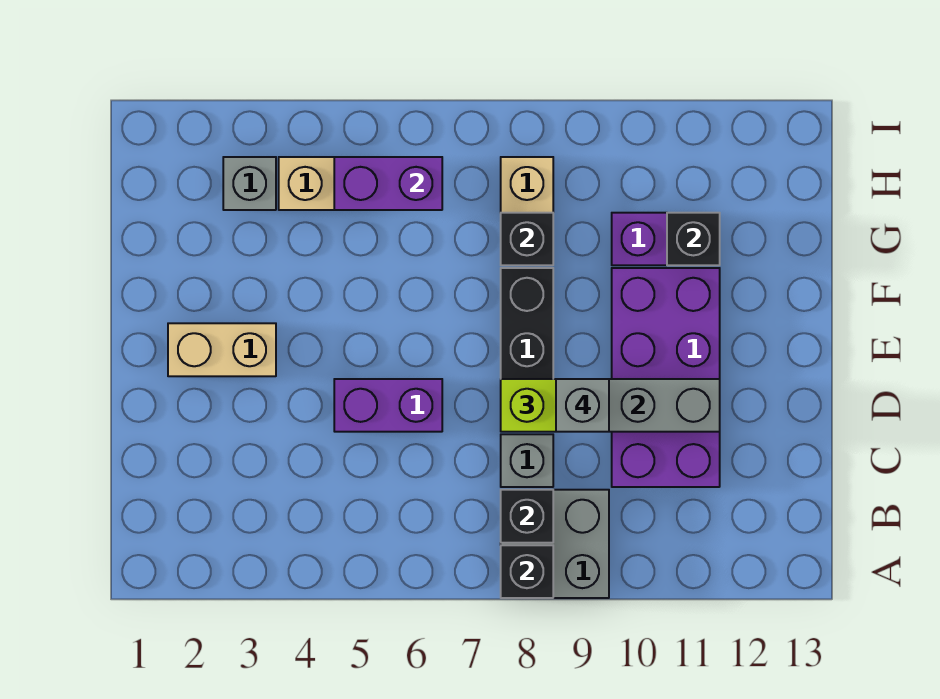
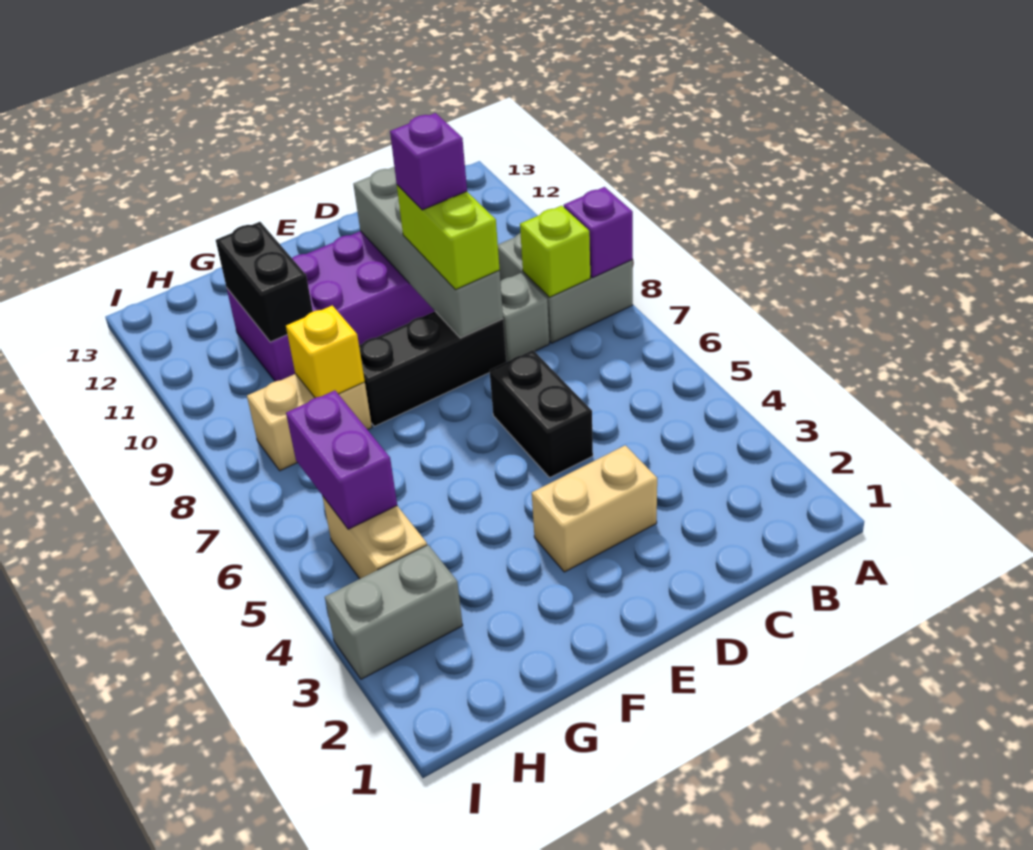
black brick A8 level 2 -> purple brick A8 level 2
black brick B8 level 2 -> lime brick B8 level 2
purple brick D5:D6 level 1 -> black brick D5:D6 level 1
grey brick D9 level 4 -> purple brick D9 level 4
tan brick E2:E3 level 1 -> tan brick D3:E3 level 1
black brick G8 level 2 -> yellow brick G8 level 2
black brick G11 level 2 -> black brick G10:G11 level 2
grey brick H3 level 1 -> grey brick H3:I3 level 1

